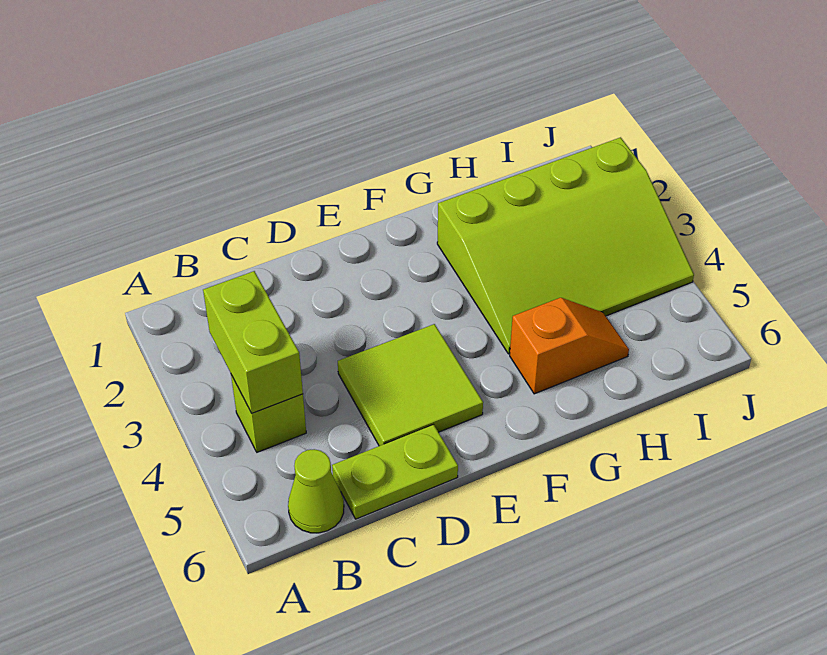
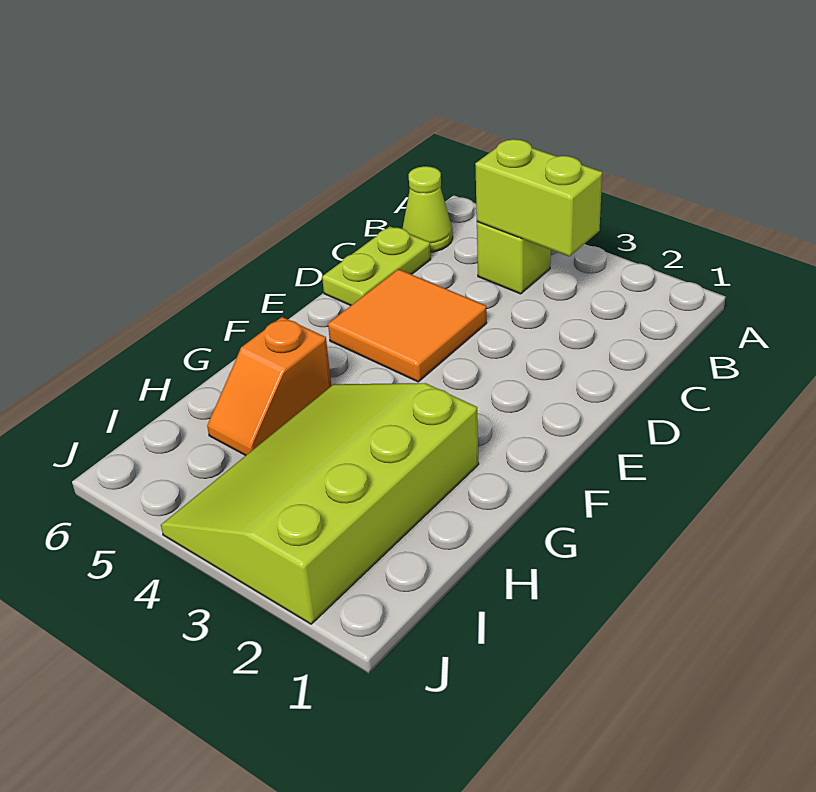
lime tile D4:E5 level 1 -> orange tile D4:E5 level 1

